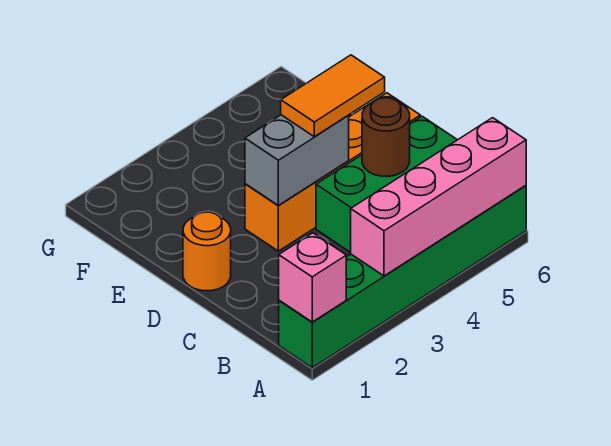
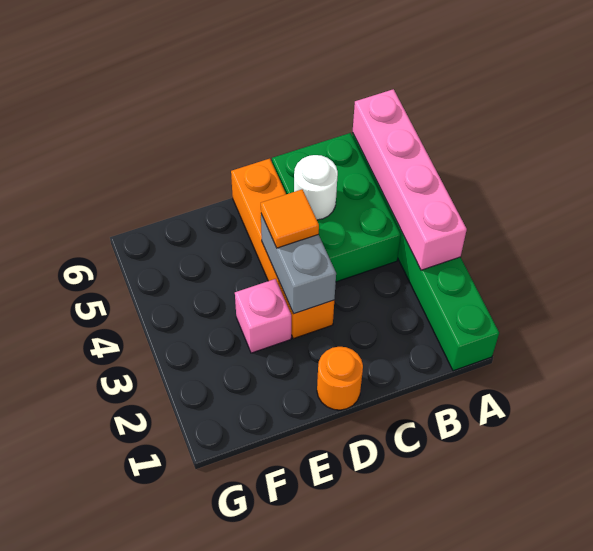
pink brick A1 level 2 -> pink brick E3 level 1
brown round brick C5 level 2 -> white round brick C5 level 2
orange tile D4:D5 level 3 -> orange tile D4 level 3

